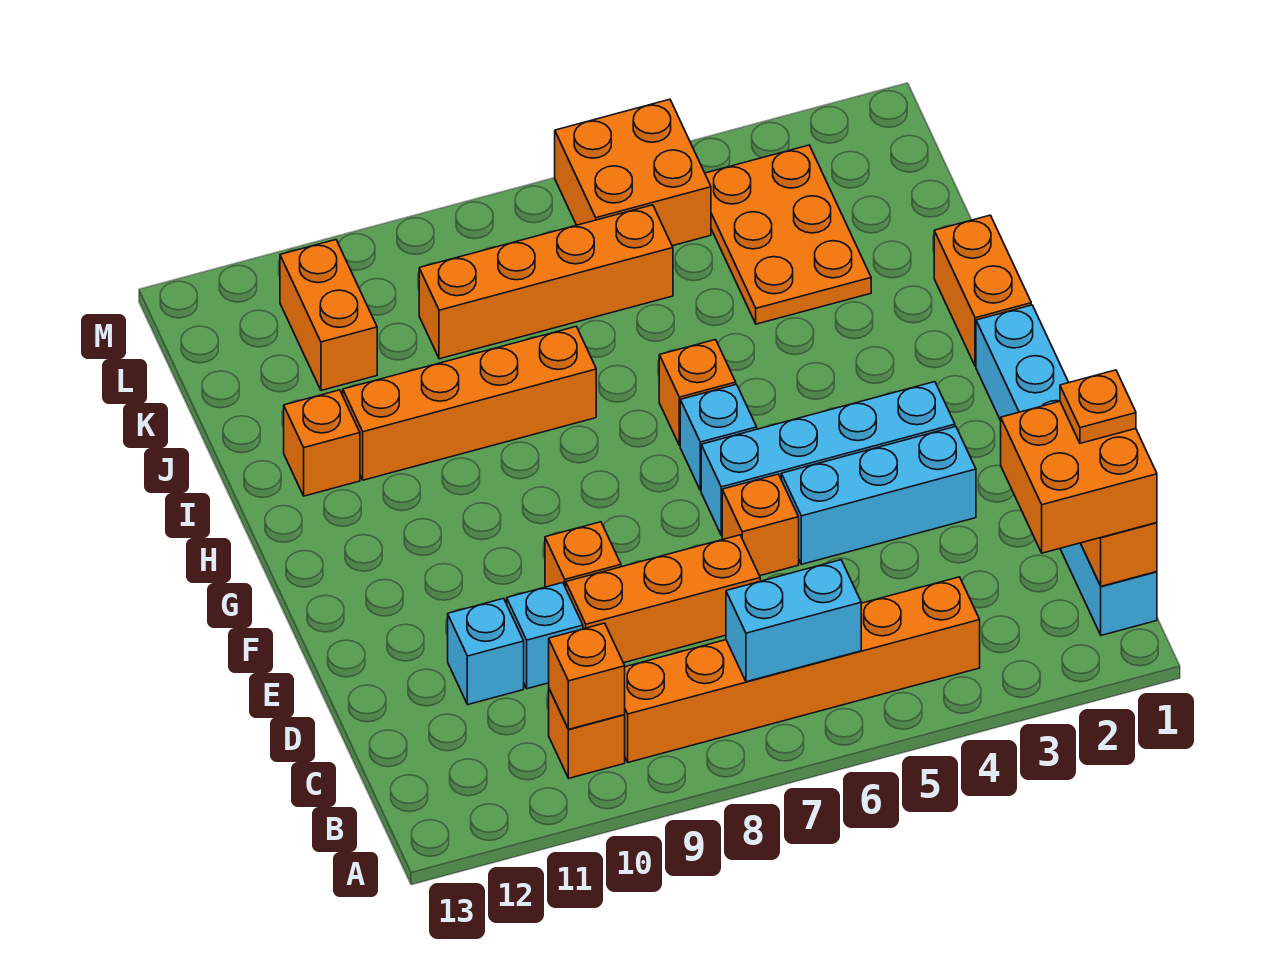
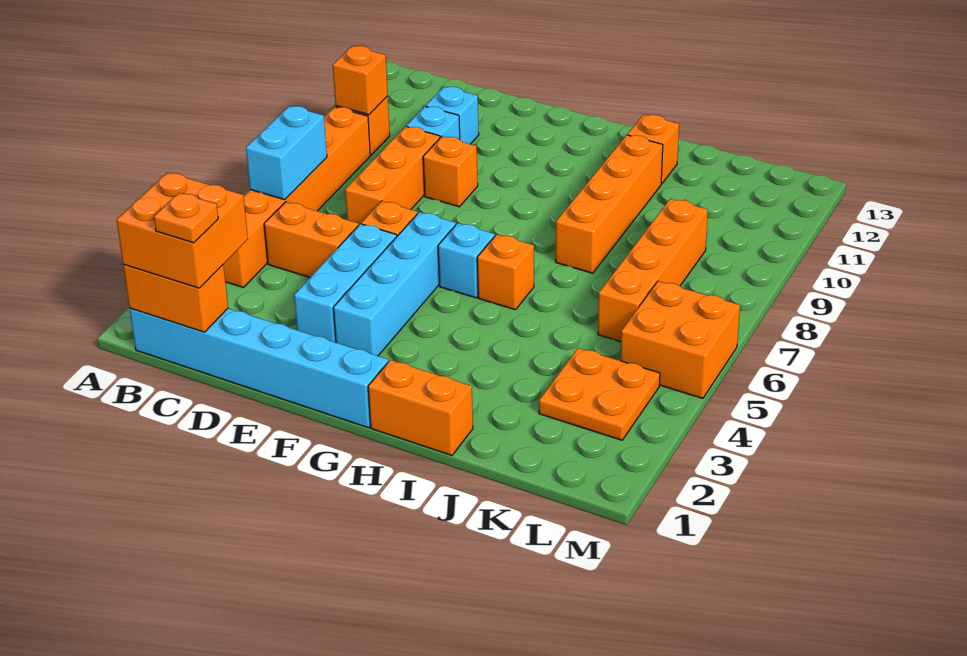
orange plate J3:L4 level 1 -> orange plate K3:L4 level 1
orange brick K11:L11 level 1 -> orange brick C5:D5 level 1

